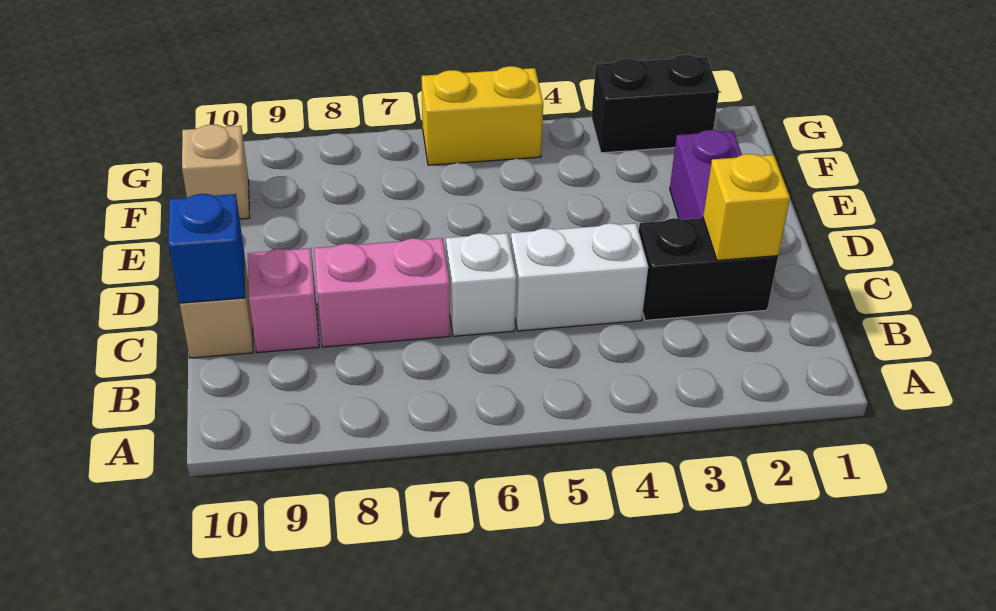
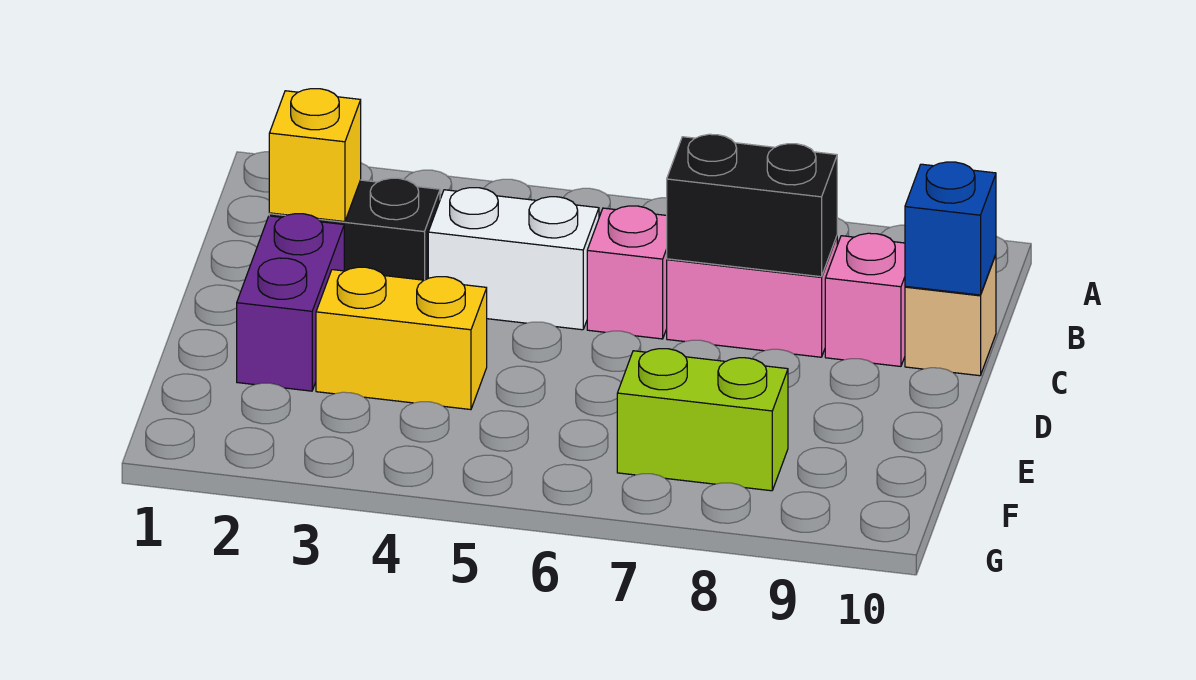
white brick C6 level 1 -> pink brick C6 level 1
none -> lime brick F7:F8 level 1
tan brick F10 level 1 -> none
black brick G2:G3 level 1 -> black brick C7:C8 level 2
yellow brick G5:G6 level 1 -> yellow brick E3:E4 level 1

